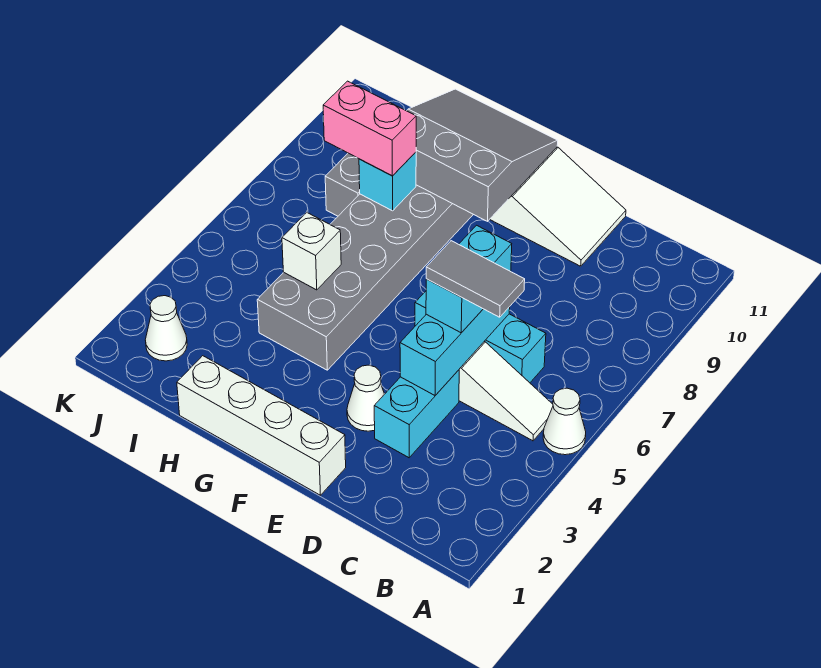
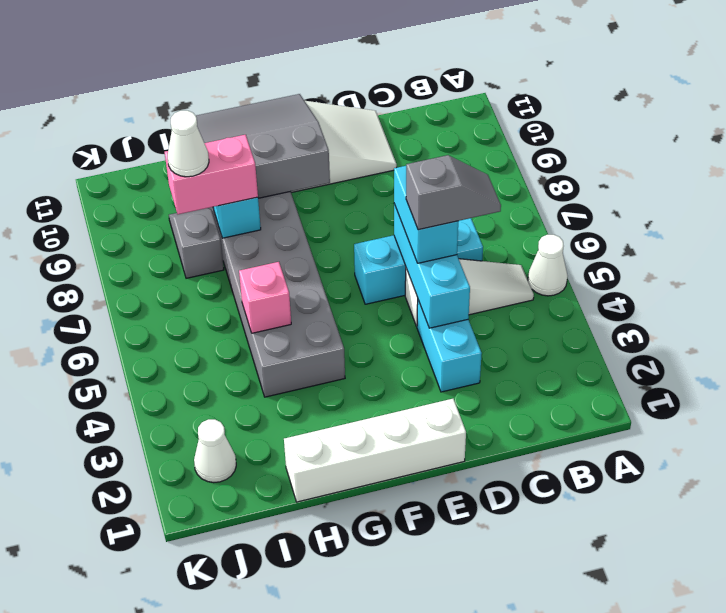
grey tile C5:D5 level 4 -> grey slope C5:D5 level 4 top D
white cone E3 level 1 -> white cone I8 level 4
white brick H5 level 2 -> pink brick H5 level 2

